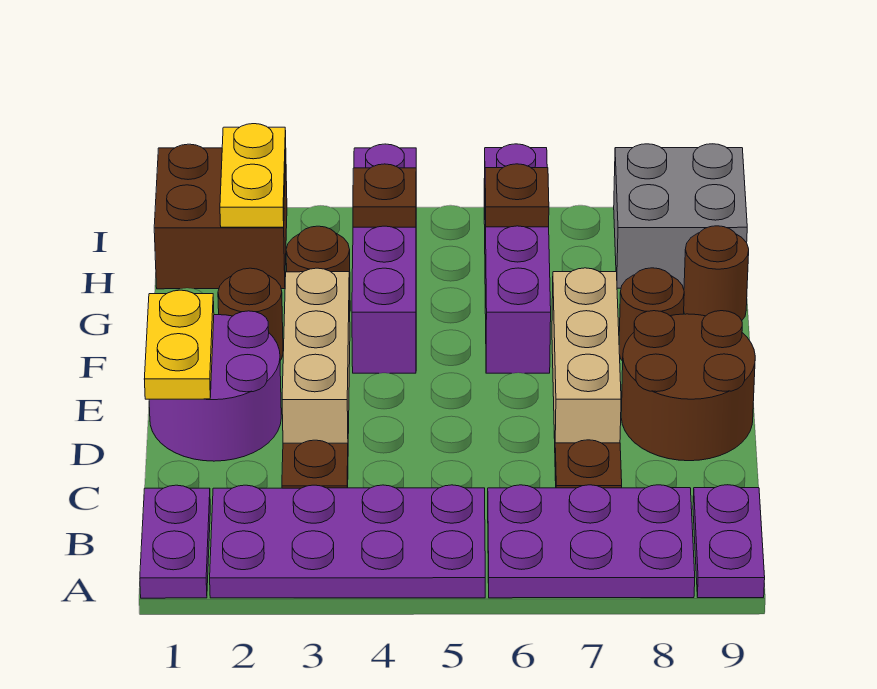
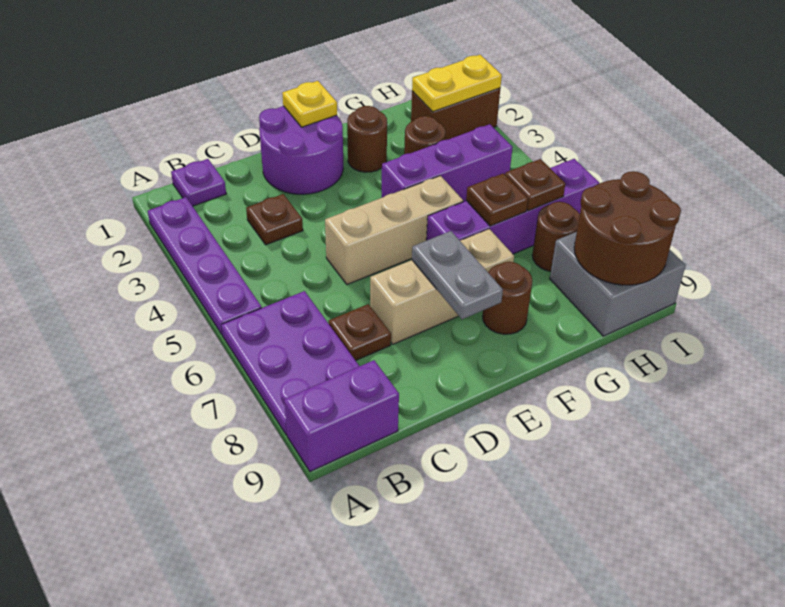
purple plate A1:B1 level 1 -> purple plate B1 level 1
purple plate A2:B5 level 1 -> purple plate A2:A5 level 1
purple plate A9:B9 level 1 -> purple brick A9:B9 level 1
yellow plate D1:E1 level 2 -> yellow plate E1 level 2
tan brick D3:F3 level 1 -> tan brick D5:F5 level 1
brown round brick D8:E9 level 1 -> brown round brick H8:I9 level 2
none -> grey plate E7:E8 level 2
purple brick F4:I4 level 1 -> purple brick F4:H4 level 1
brown round brick G9 level 1 -> brown round brick H7 level 1
brown brick H1:I2 level 1 -> brown brick H2:I2 level 1
brown plate H4 level 2 -> brown plate G6 level 2

